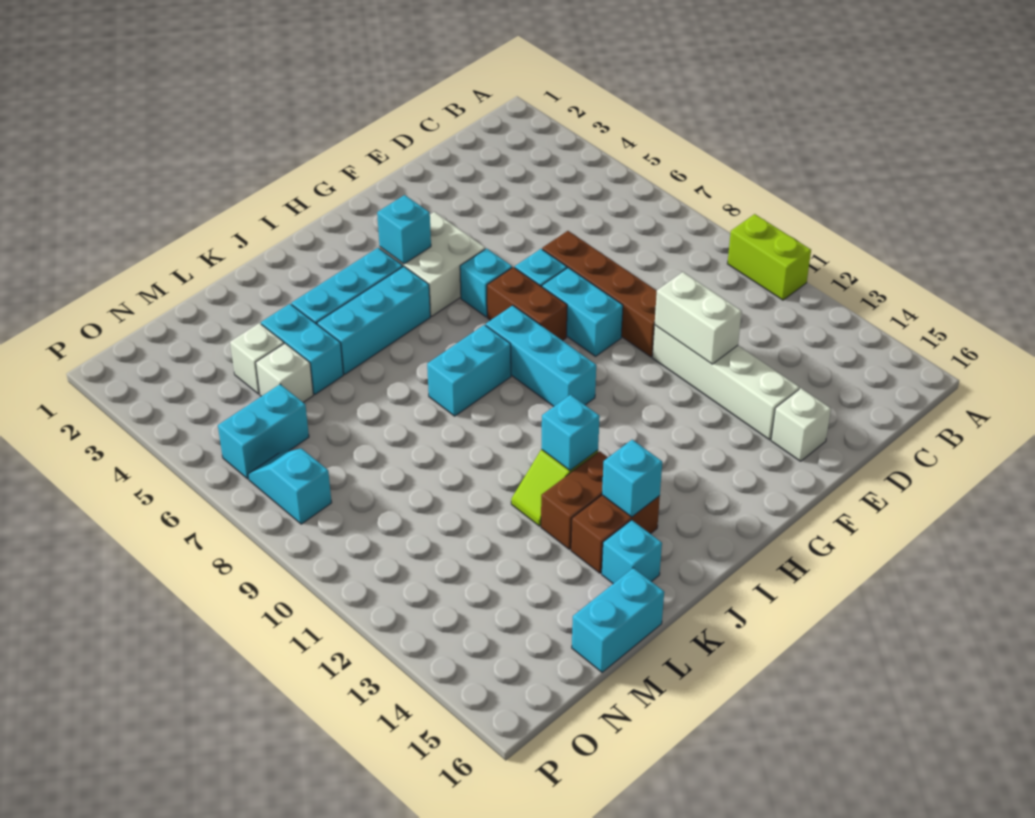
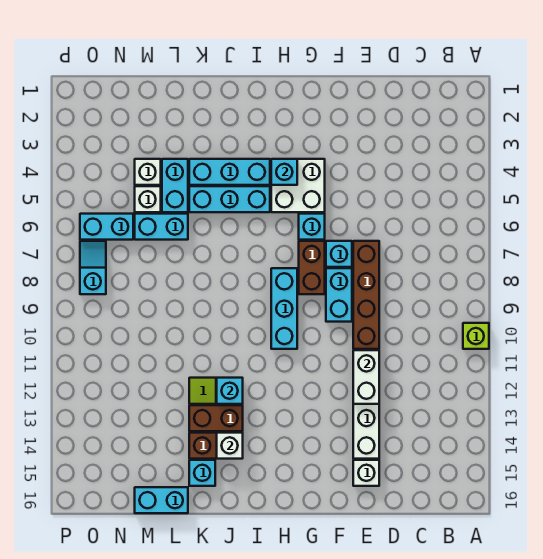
lime brick A10:A11 level 1 -> lime brick A10 level 1
cyan brick I8:J8 level 1 -> cyan brick L6:M6 level 1
cyan brick J14 level 2 -> white brick J14 level 2

